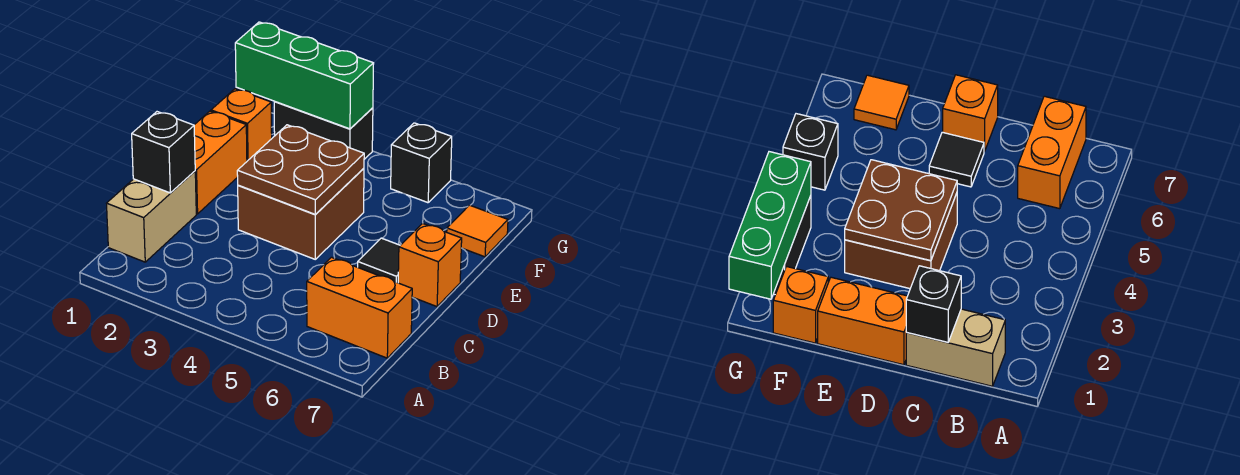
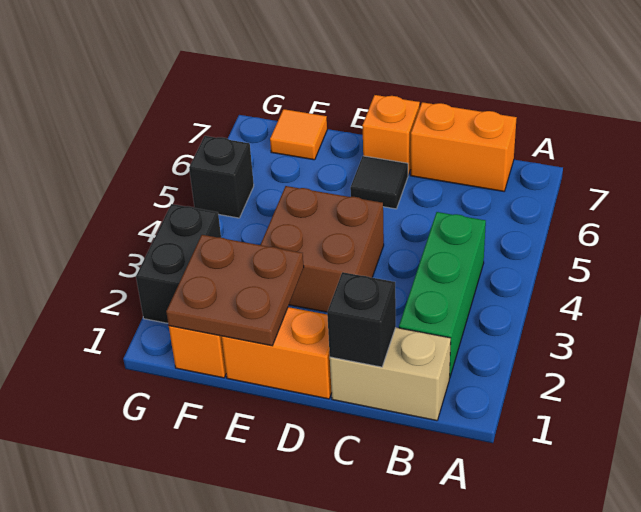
orange brick B6:B7 level 1 -> orange brick B7:C7 level 1
brown plate D3:E4 level 2 -> brown plate E1:F2 level 2
green brick G1:G3 level 2 -> green brick B2:B4 level 1

